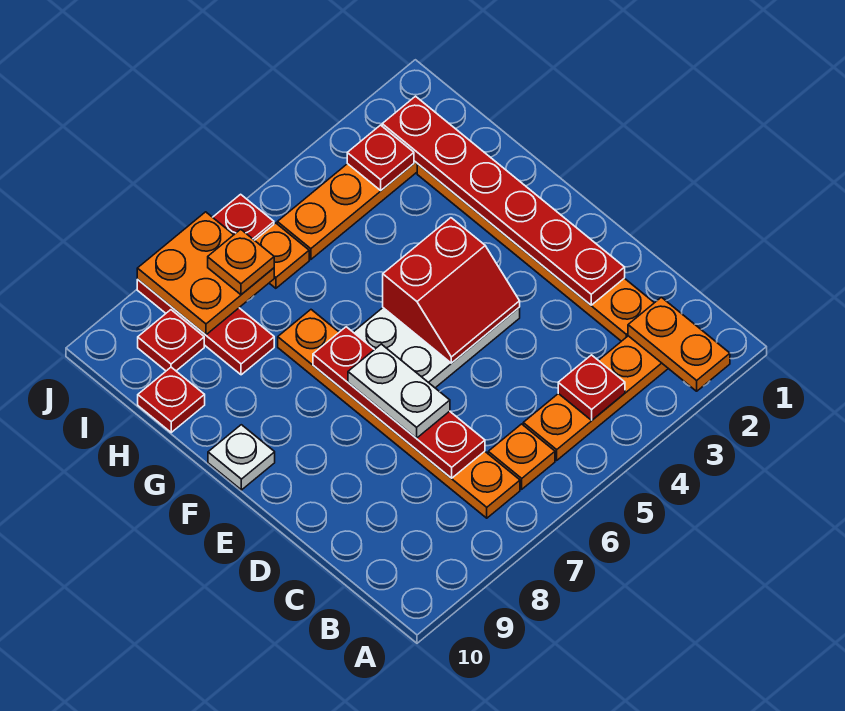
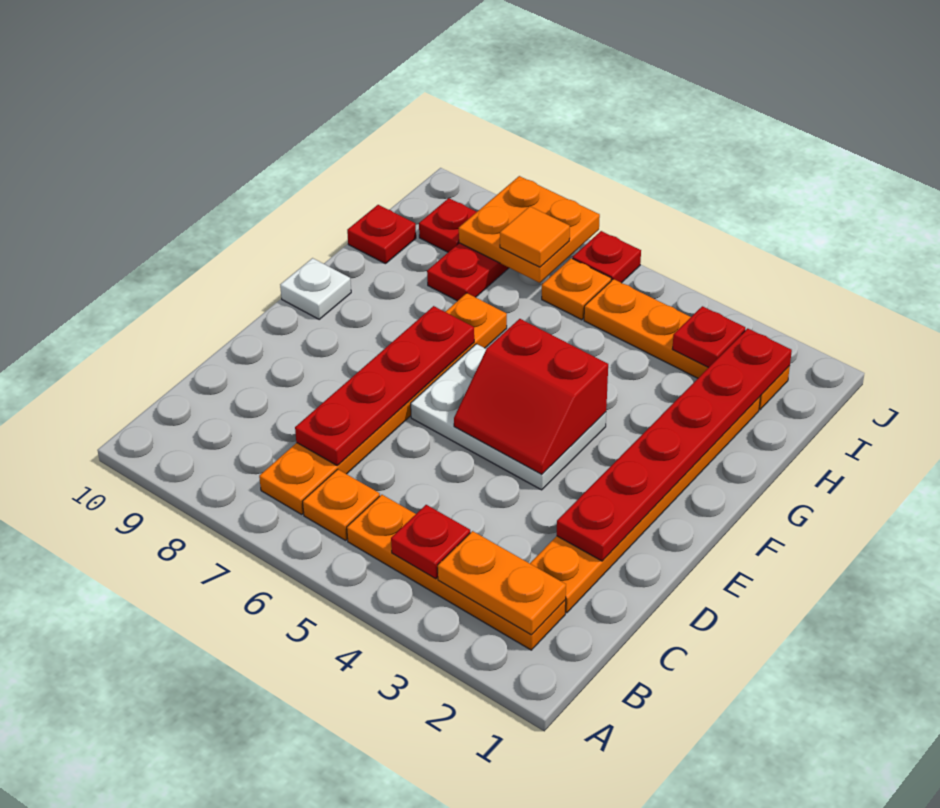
orange plate A2:B2 level 2 -> orange plate B2:B3 level 2
white plate D7:E7 level 3 -> none
orange plate I7 level 3 -> orange tile I7 level 3

